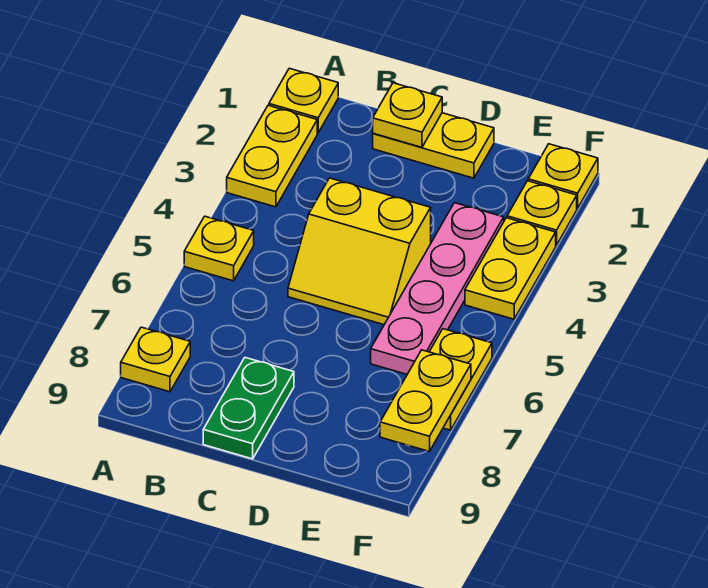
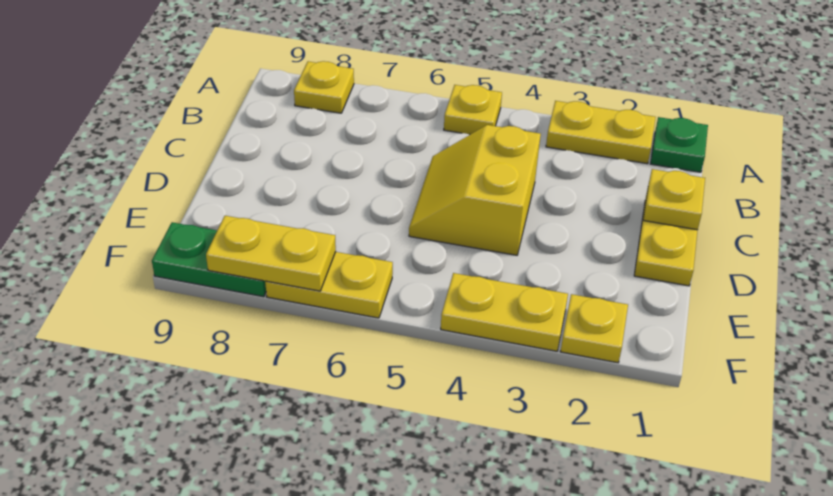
yellow plate A1 level 1 -> green plate A1 level 1
green plate C8:C9 level 1 -> green plate F8:F9 level 1
pink plate E3:E6 level 1 -> none
yellow plate F1 level 1 -> none

